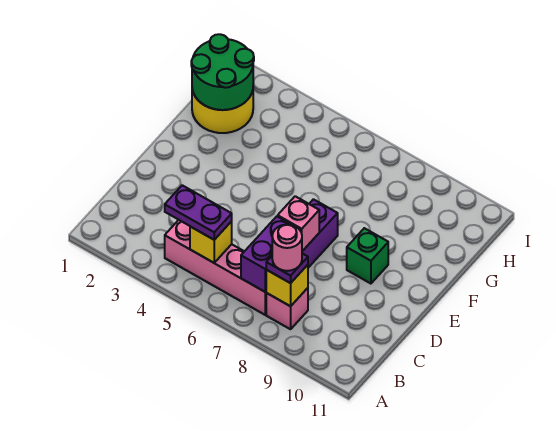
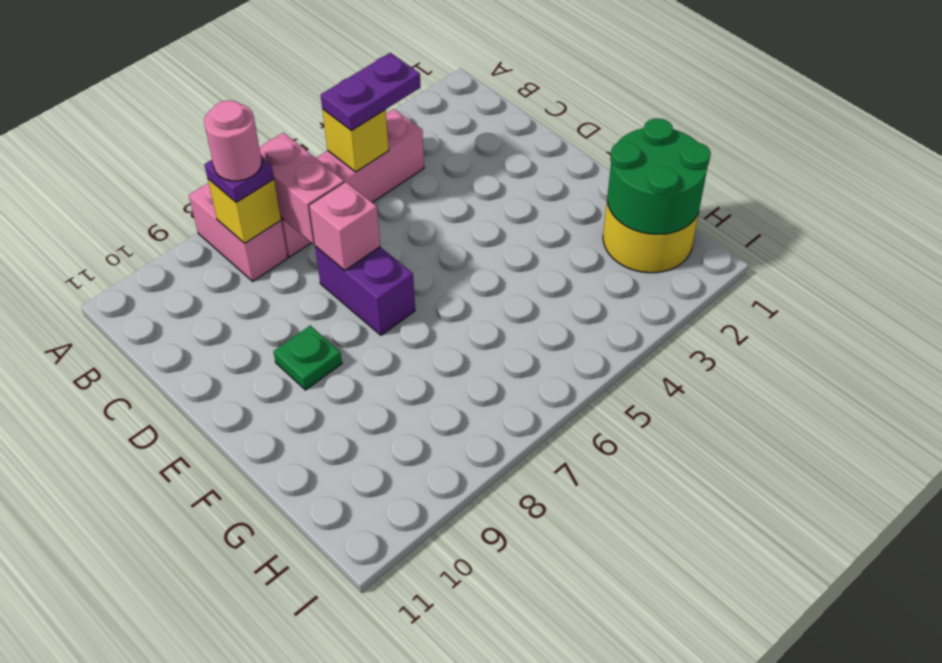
purple brick B7:C7 level 2 -> pink brick B7:C7 level 2
pink brick B8 level 1 -> pink brick A8:B8 level 1
green brick E9 level 1 -> green plate E9 level 1

